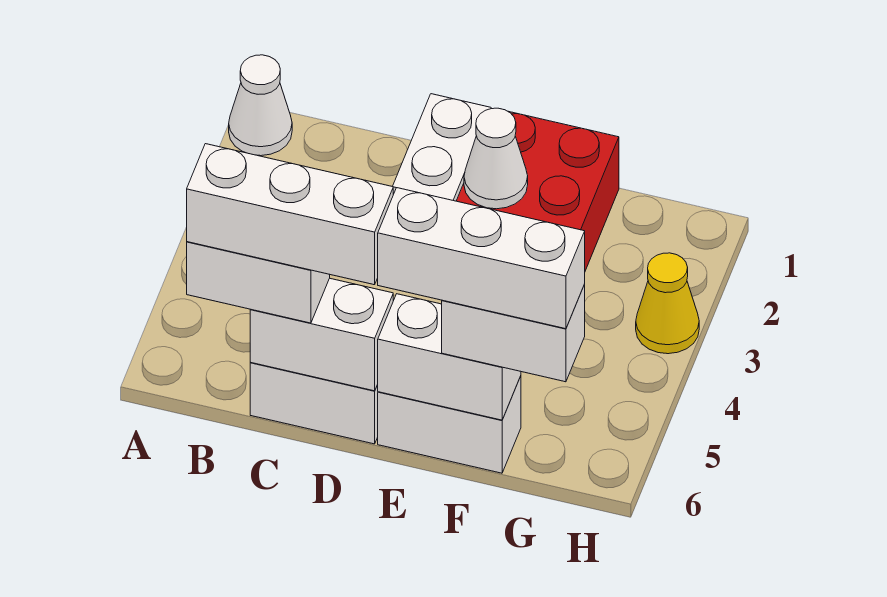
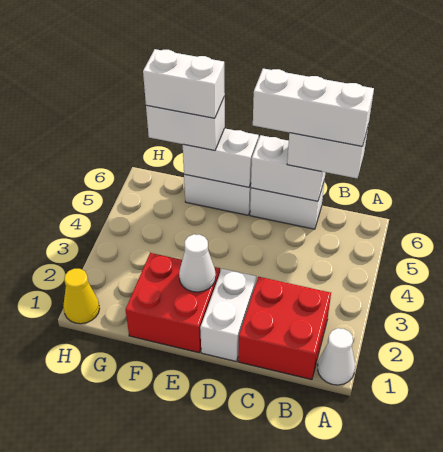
none -> red brick B1:C2 level 1
white brick E6:G6 level 4 -> white brick F6:G6 level 4
yellow cone H3 level 1 -> yellow cone H1 level 1

